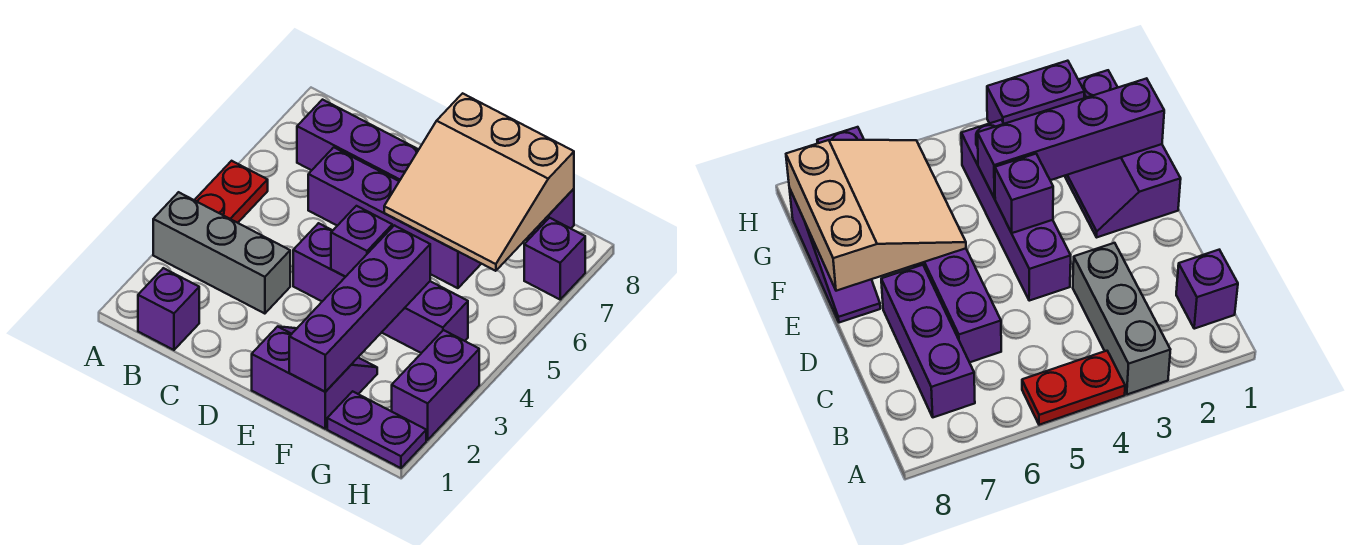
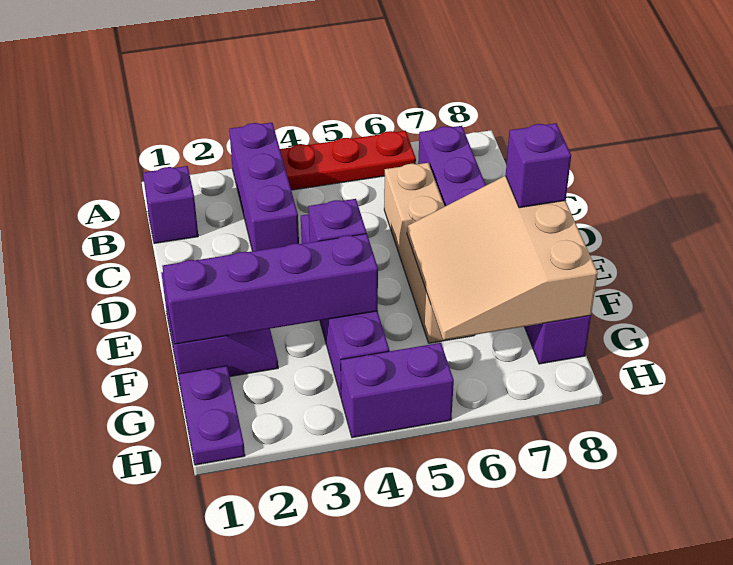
grey brick A3:C3 level 1 -> purple brick A3:C3 level 1
red plate A4:A5 level 1 -> red plate A4:A6 level 1
purple brick C6:F6 level 1 -> tan brick C6:F6 level 1
purple brick H2:H3 level 1 -> purple brick H4:H5 level 1
purple brick H7 level 1 -> purple brick E8 level 3

